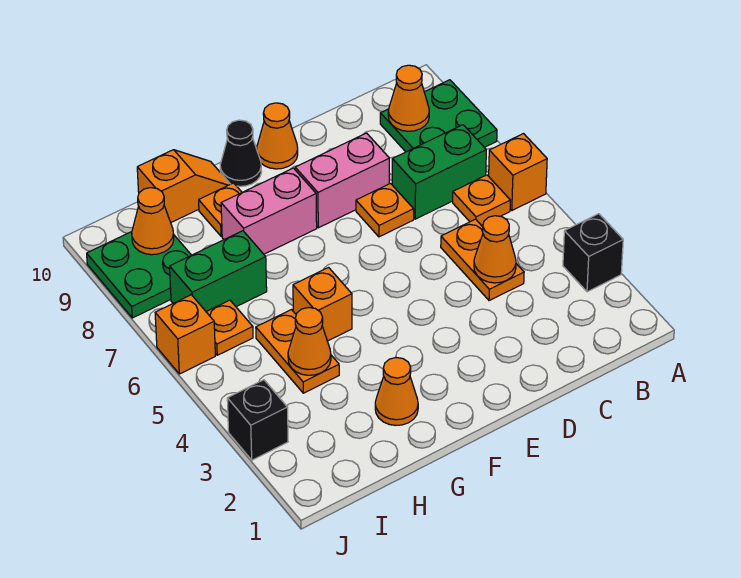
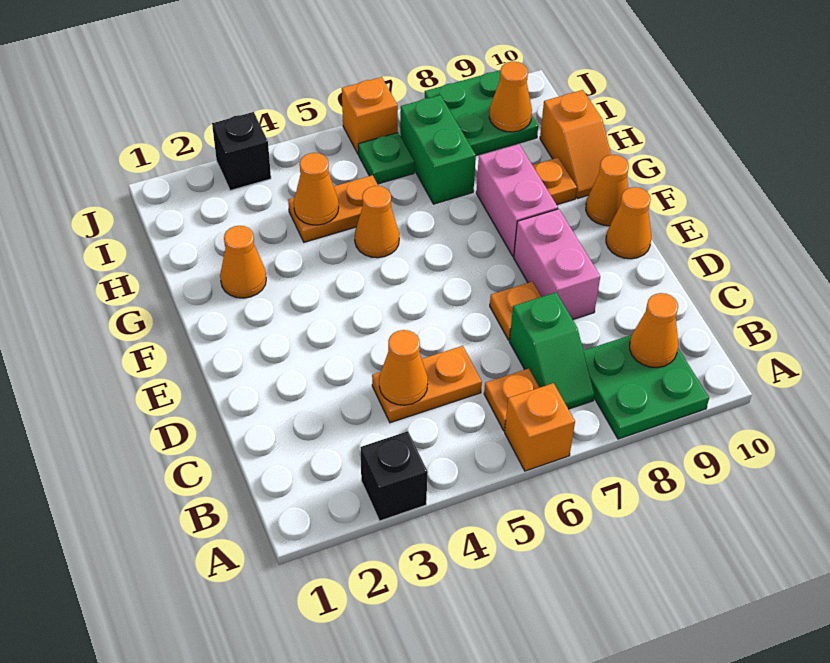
green brick B7:C7 level 1 -> green slope B7:C7 level 1 top C
black cone F10 level 1 -> orange cone F10 level 1
orange brick G5 level 1 -> orange cone G5 level 1
orange plate I6 level 1 -> green plate I6 level 1

